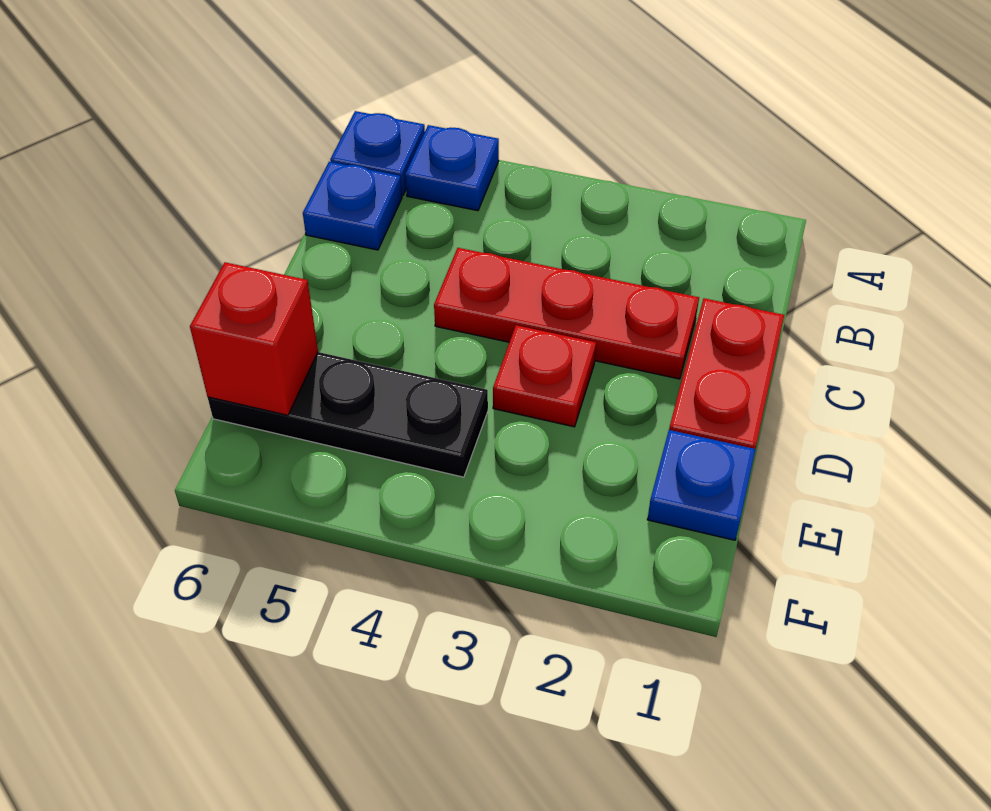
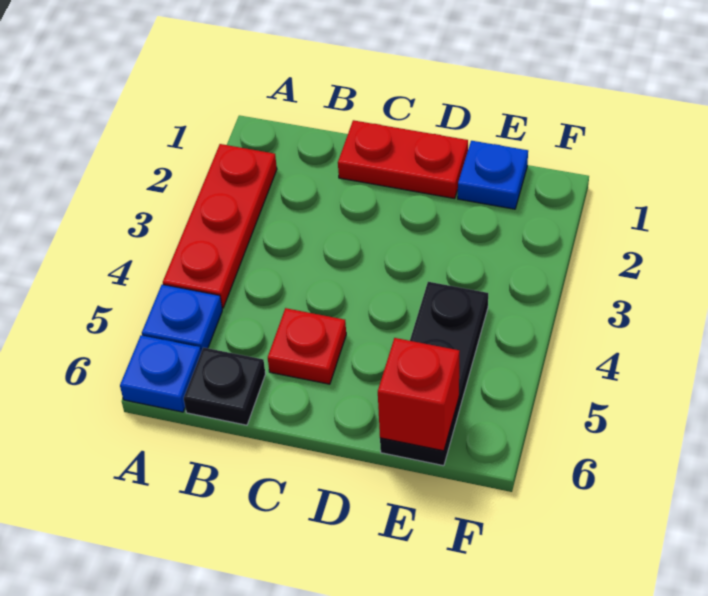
blue plate B6 level 1 -> black plate B6 level 1
red plate C2:C4 level 1 -> red plate A2:A4 level 1
red plate D3 level 1 -> red plate C5 level 1

